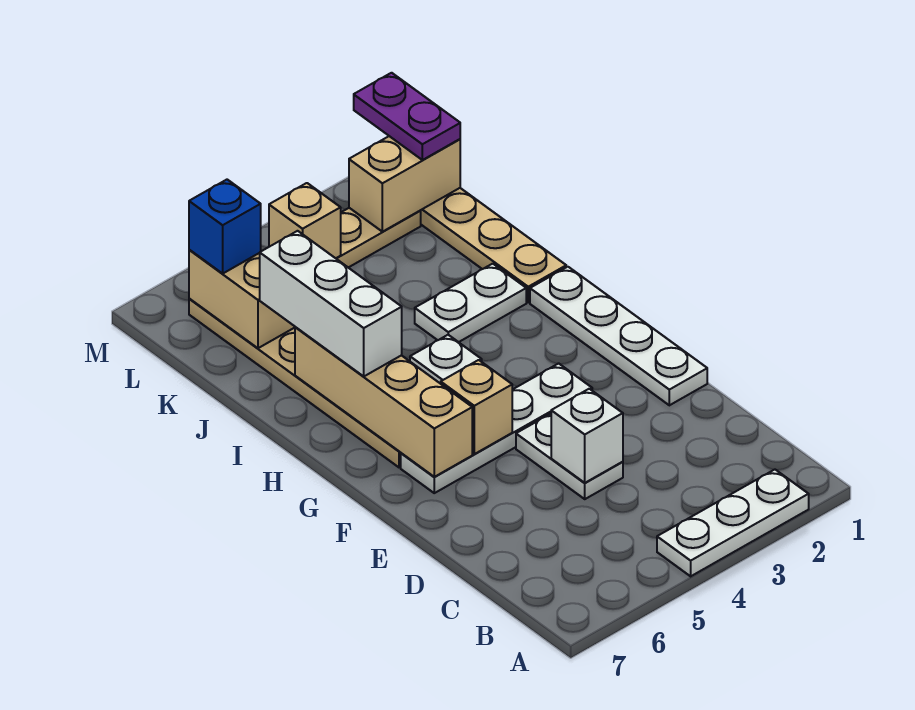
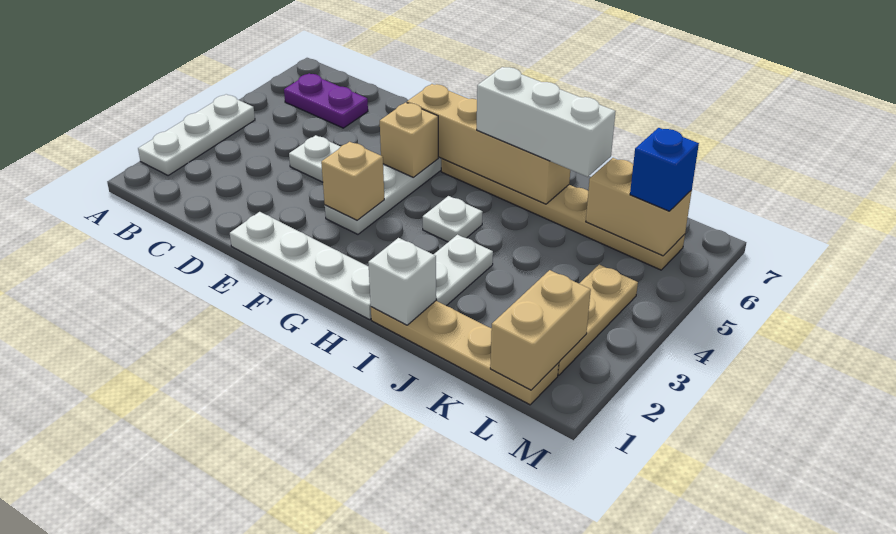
white brick D4 level 2 -> white brick I1 level 2
purple plate L1:M1 level 3 -> purple plate B6:C6 level 1
tan brick L4 level 2 -> tan brick F3 level 2

